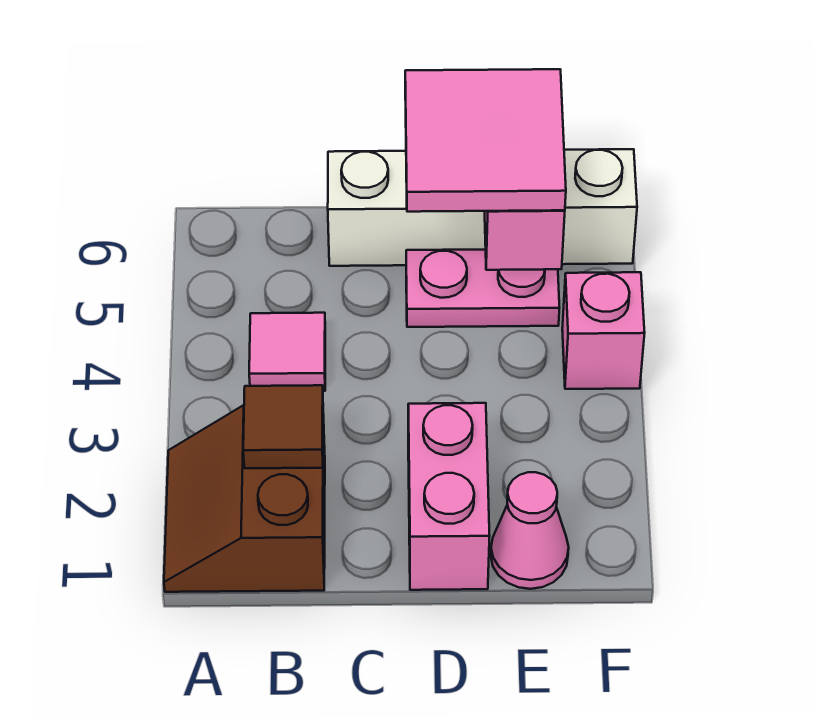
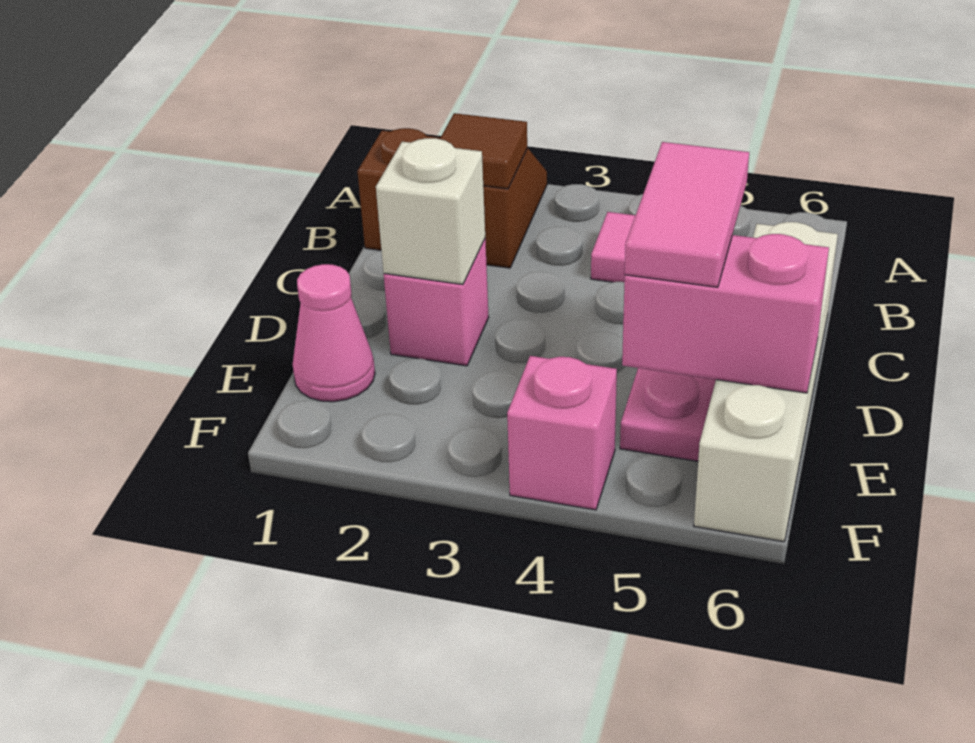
pink brick D1:D2 level 1 -> pink brick D2 level 1
none -> white brick D2 level 2
pink tile D5:E6 level 3 -> pink tile D5:E5 level 3

